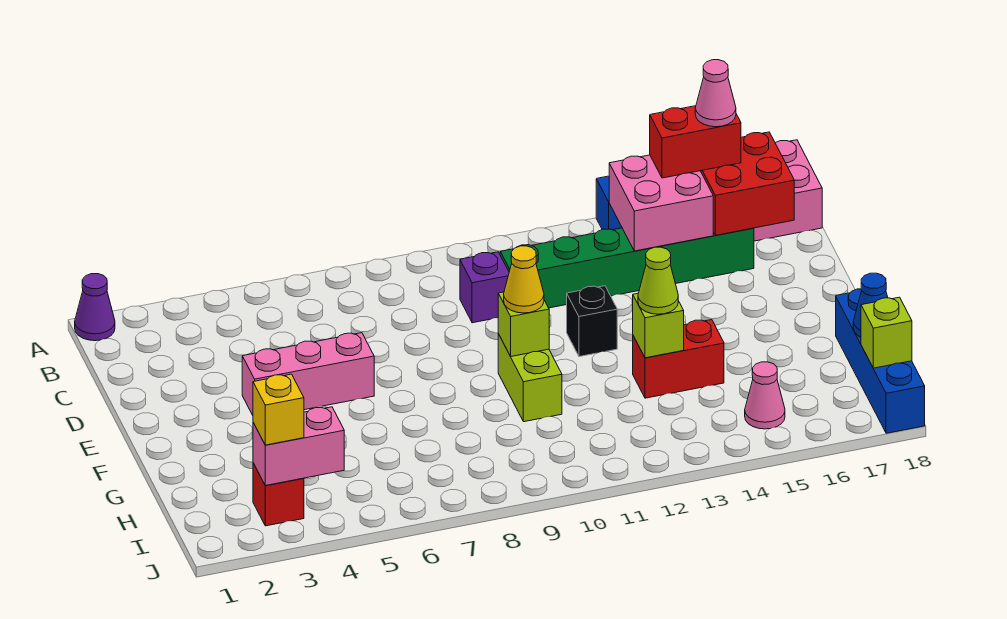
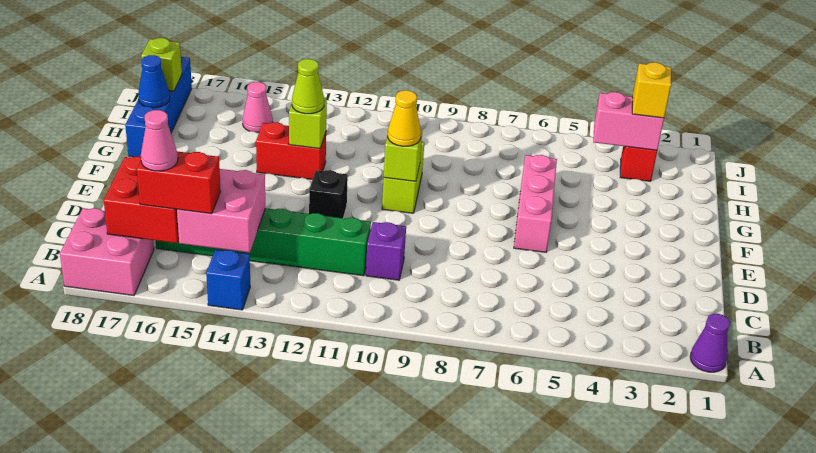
pink brick E4:E6 level 1 -> pink brick E6:G6 level 1

